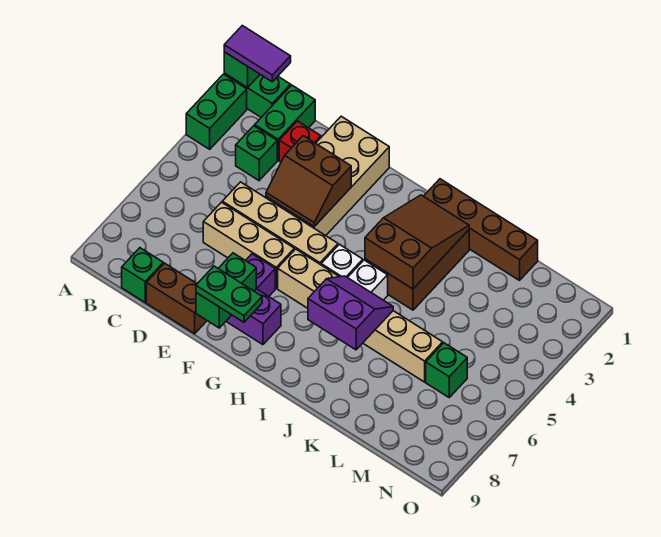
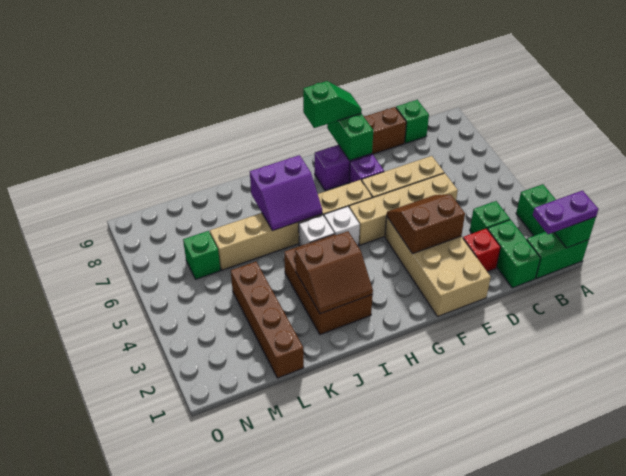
purple tile A1:B1 level 3 -> purple plate A1:B1 level 3
green plate F9:G9 level 3 -> green slope F9:G9 level 3 top G
brown brick I1:L1 level 1 -> brown brick L1:L4 level 1
brown slope I2:J4 level 2 top 4 -> brown slope I2:J3 level 2 top 3

